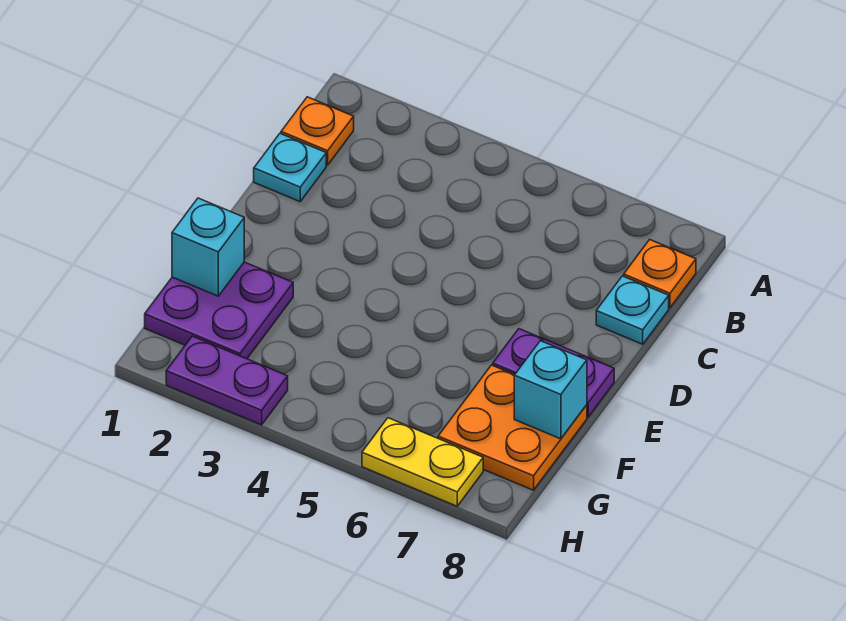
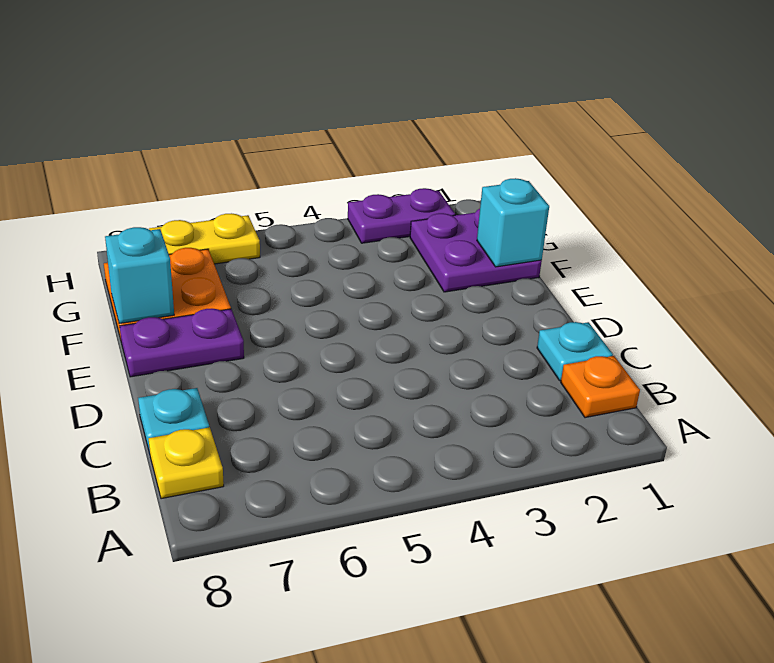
orange plate B8 level 1 -> yellow plate B8 level 1

